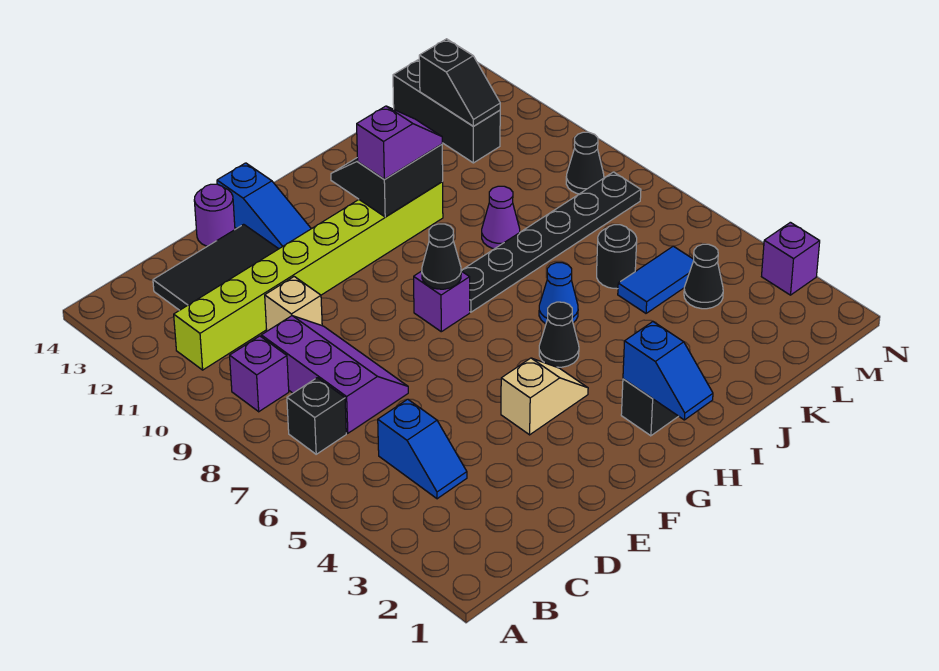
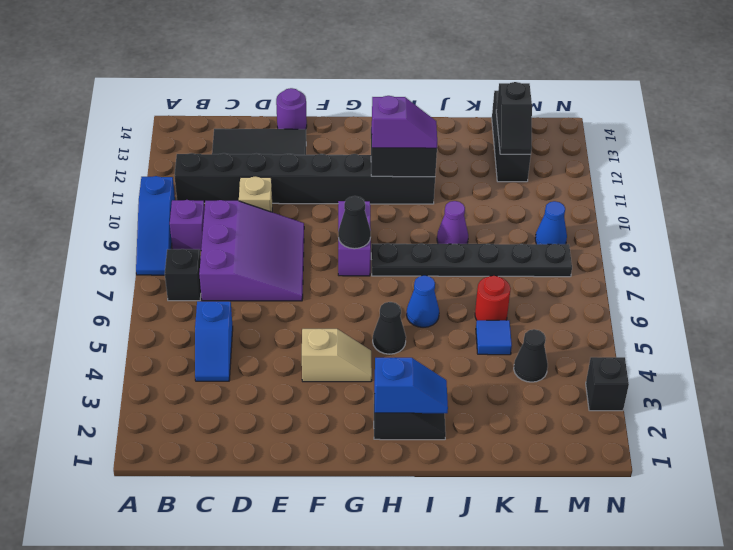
lime brick B11:I11 level 1 -> black brick B11:I11 level 1
purple slope C7:D9 level 1 top C -> purple slope C7:E9 level 1 top C
blue slope F12:F14 level 1 top 14 -> blue slope A8:A10 level 1 top 10
purple brick G8 level 1 -> purple brick G8:G9 level 1
blue slope H1:H2 level 2 top 2 -> blue slope H2:I2 level 2 top H
blue tile K5:L5 level 1 -> blue tile K5 level 1
black round brick K6 level 1 -> red round brick K6 level 1
black cone M9 level 1 -> blue cone M9 level 1
purple brick N3 level 1 -> black brick N3 level 1

